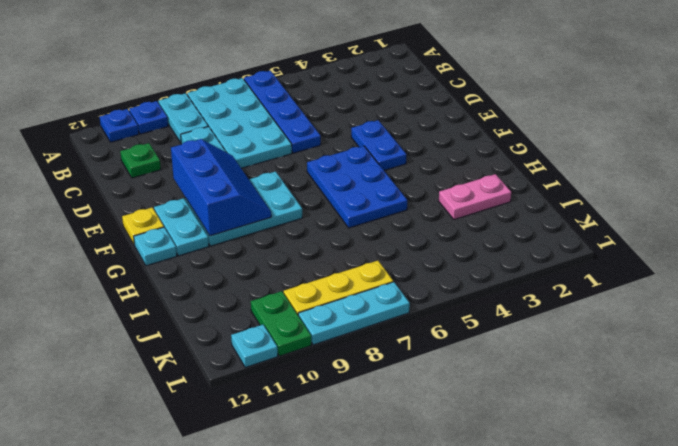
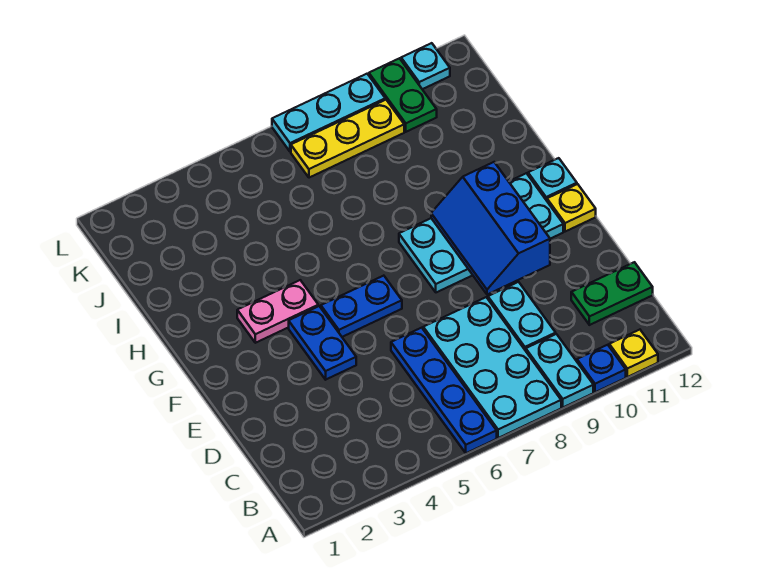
blue plate A11 level 1 -> yellow plate A11 level 1
green plate C11 level 1 -> green plate C11:C12 level 1
blue plate F5:H6 level 1 -> blue plate F5:F6 level 1
pink plate I2:I3 level 1 -> pink plate G3:G4 level 1

